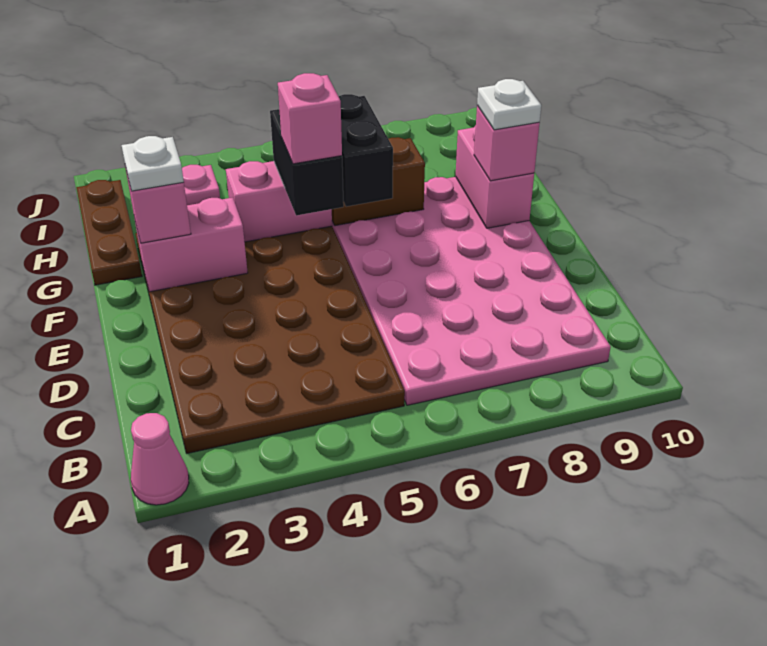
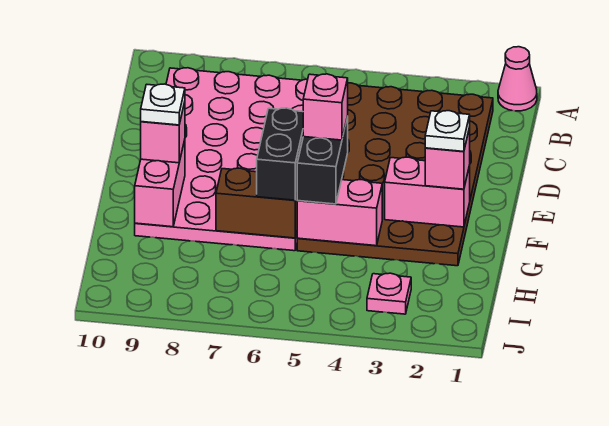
brown plate G1:I1 level 1 -> none

